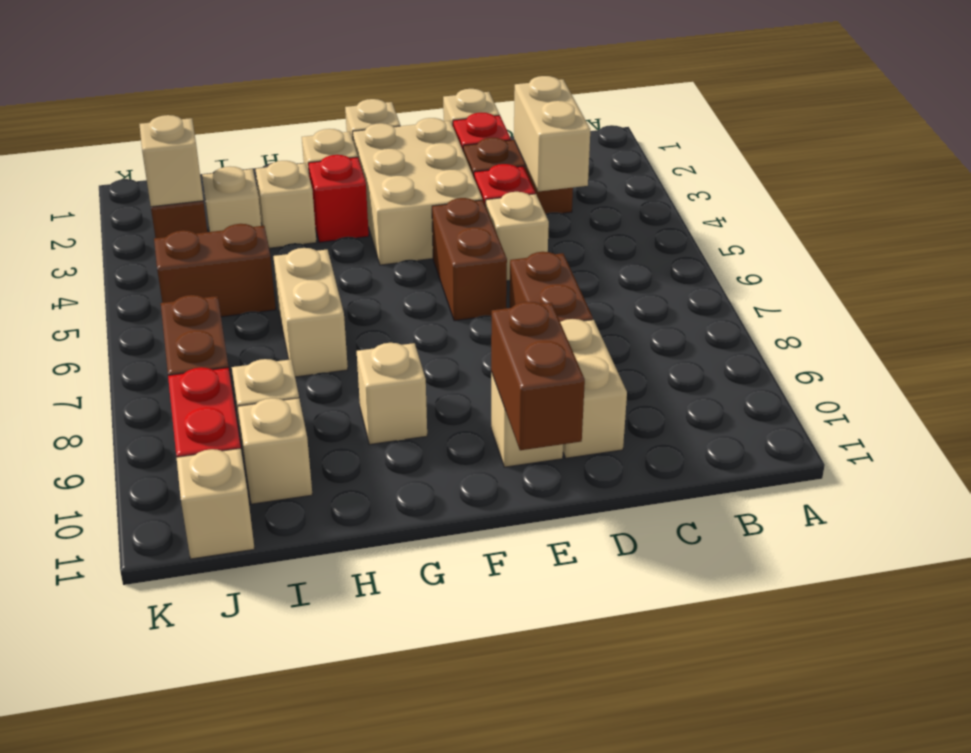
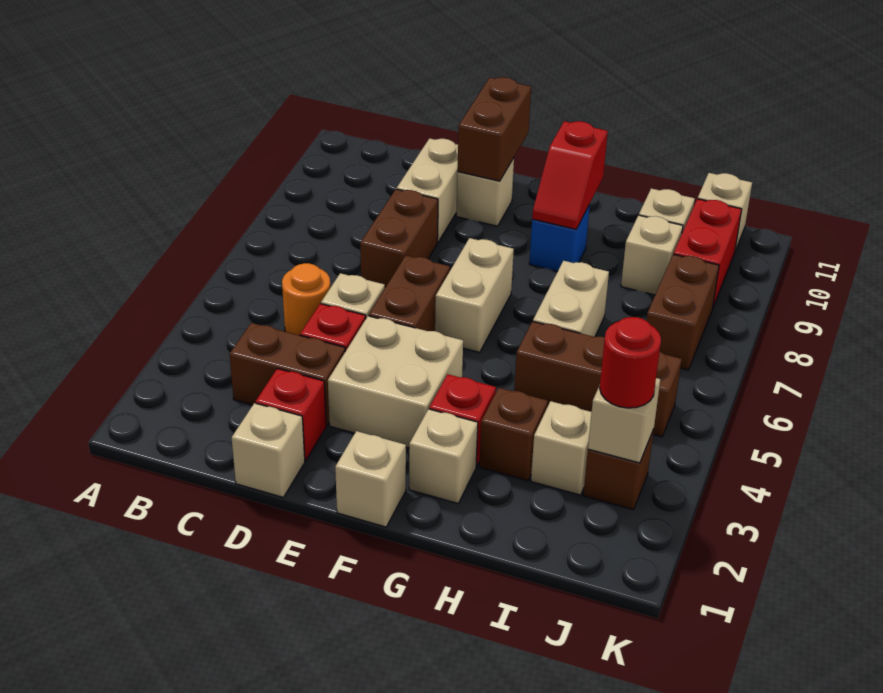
tan brick C3:C4 level 2 -> tan brick F6:F7 level 1
none -> orange round brick C5 level 1
tan brick E2:F4 level 1 -> tan brick E3:F4 level 1
tan brick G9 level 1 -> blue brick G9 level 1
none -> red slope G9:G10 level 2 top 10
tan brick H3 level 1 -> brown brick H3 level 1
brown brick I5:J5 level 1 -> brown brick H5:J5 level 1
none -> red round brick J3 level 3

